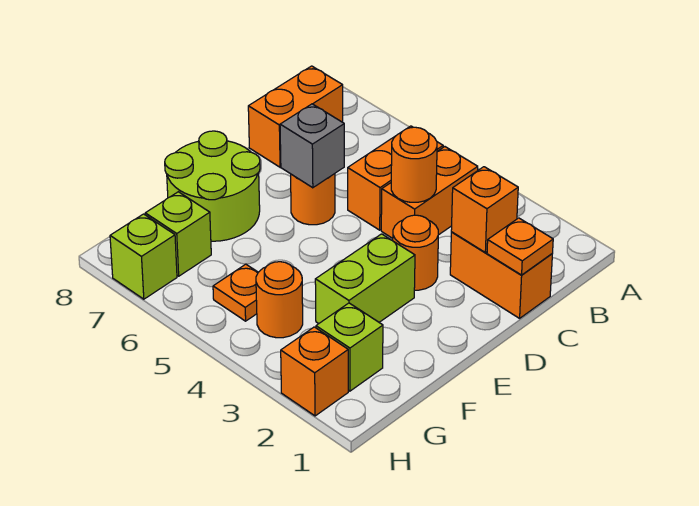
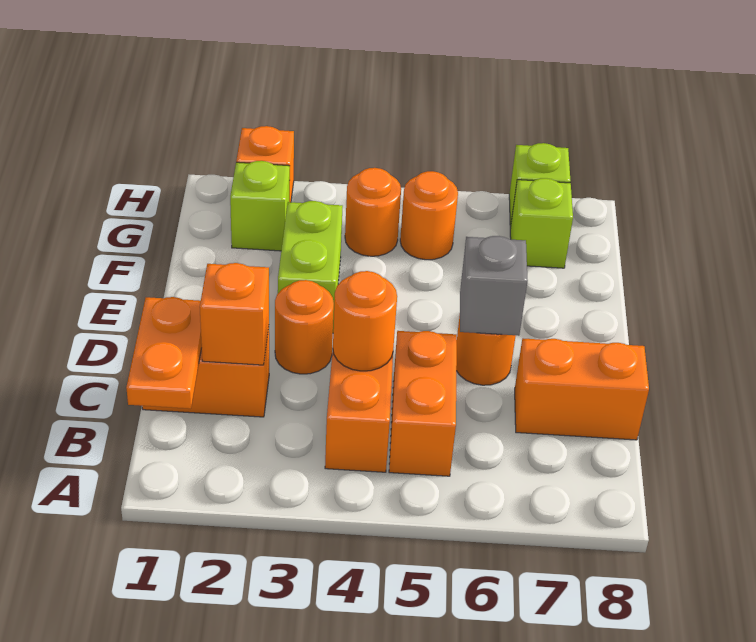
orange brick B8:C8 level 1 -> orange brick C7:C8 level 1
orange plate C1 level 2 -> orange plate B1:C1 level 2
lime round brick E7:F8 level 1 -> none
orange plate G5 level 1 -> orange round brick G5 level 1

